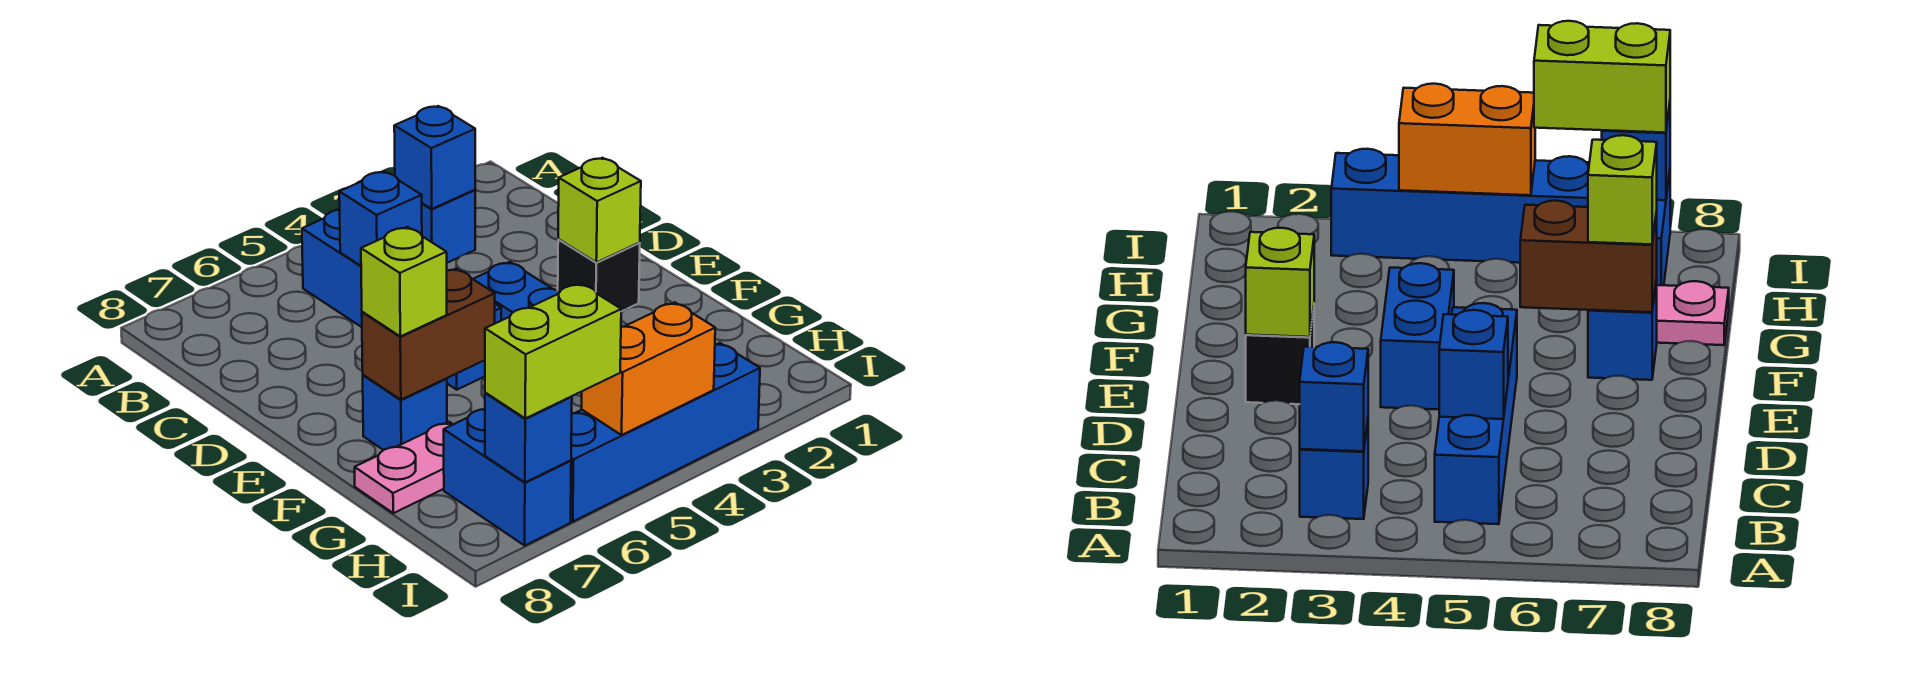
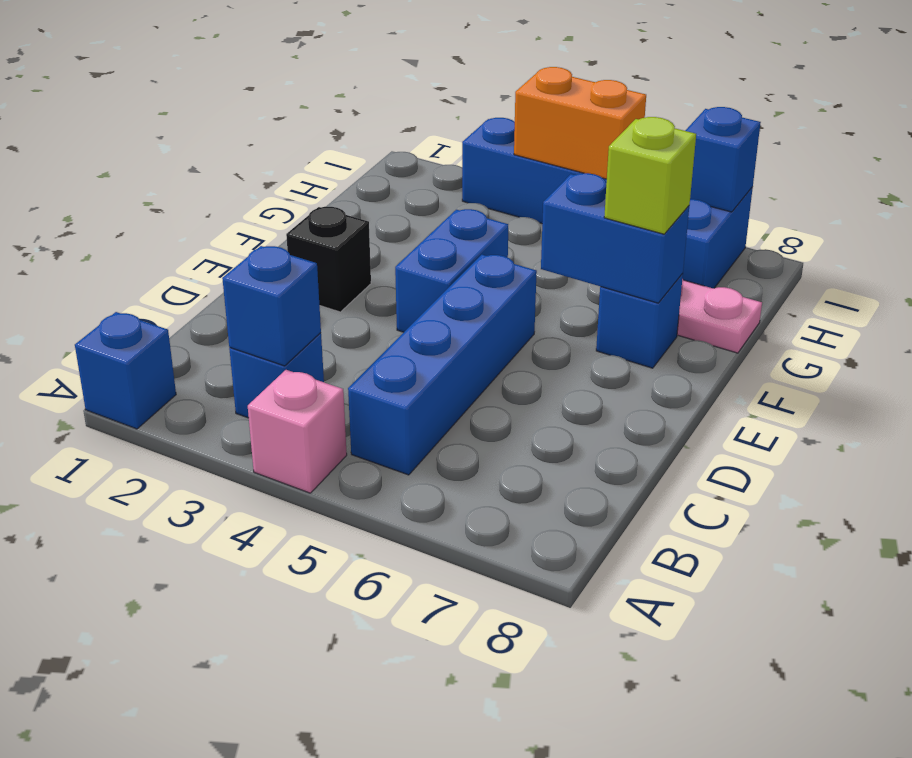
none -> pink brick A4 level 1
blue brick C5 level 2 -> blue brick A1 level 1
lime brick E2 level 2 -> none
brown brick F6:F7 level 2 -> blue brick F6:F7 level 2
lime brick I6:I7 level 3 -> none

